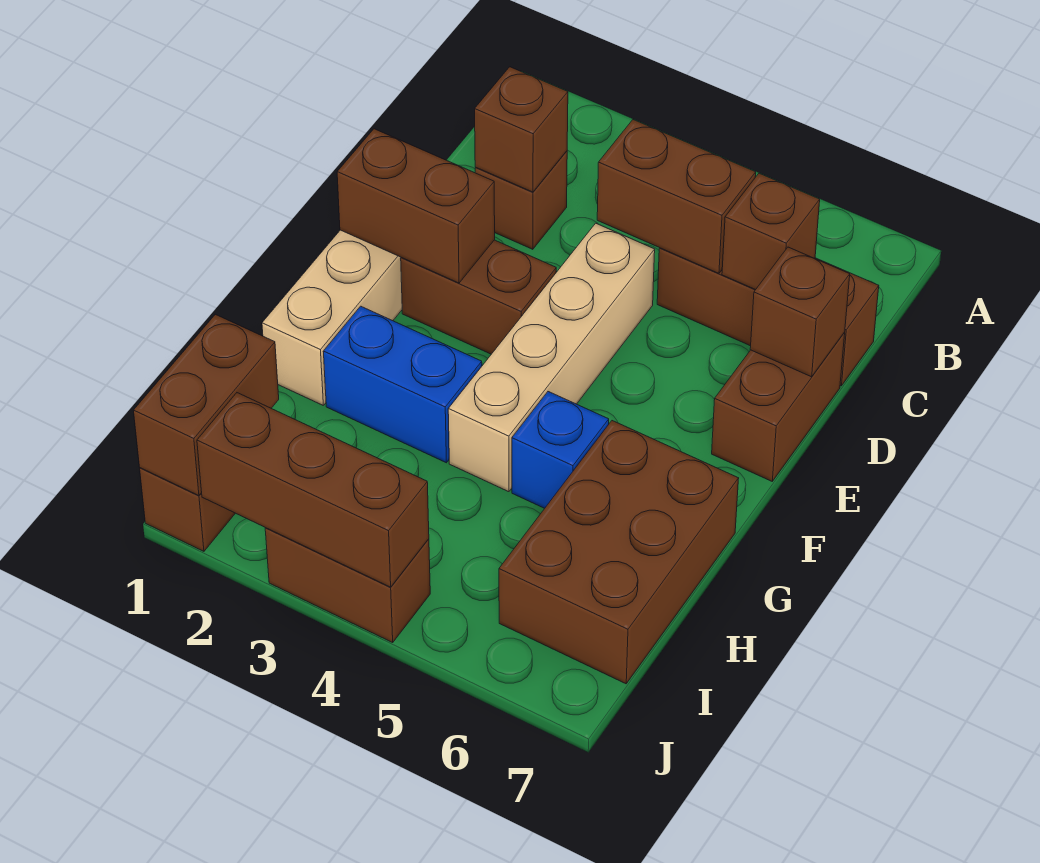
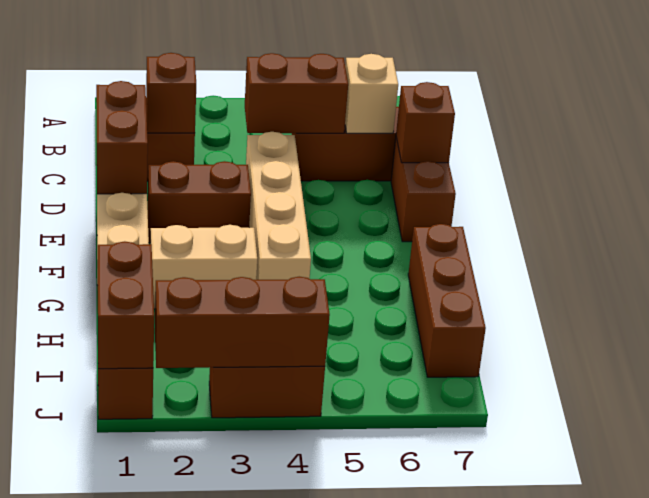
brown brick C6 level 2 -> tan brick C6 level 2
brown brick E1:E2 level 2 -> brown brick D1:E1 level 2
blue brick G2:G3 level 1 -> tan brick G2:G3 level 1
blue brick G5 level 1 -> none
brown brick G6:I7 level 1 -> brown brick G7:I7 level 1

